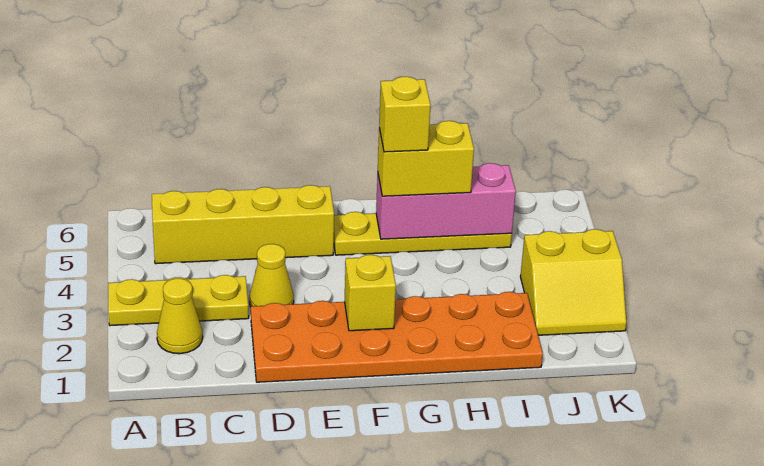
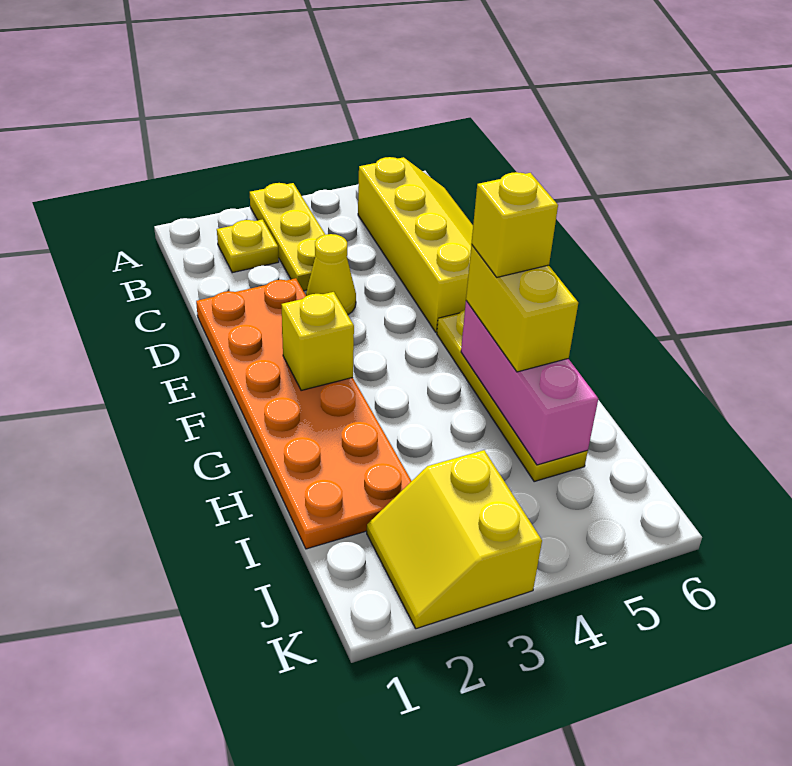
yellow cone B2 level 1 -> yellow plate B2 level 1

